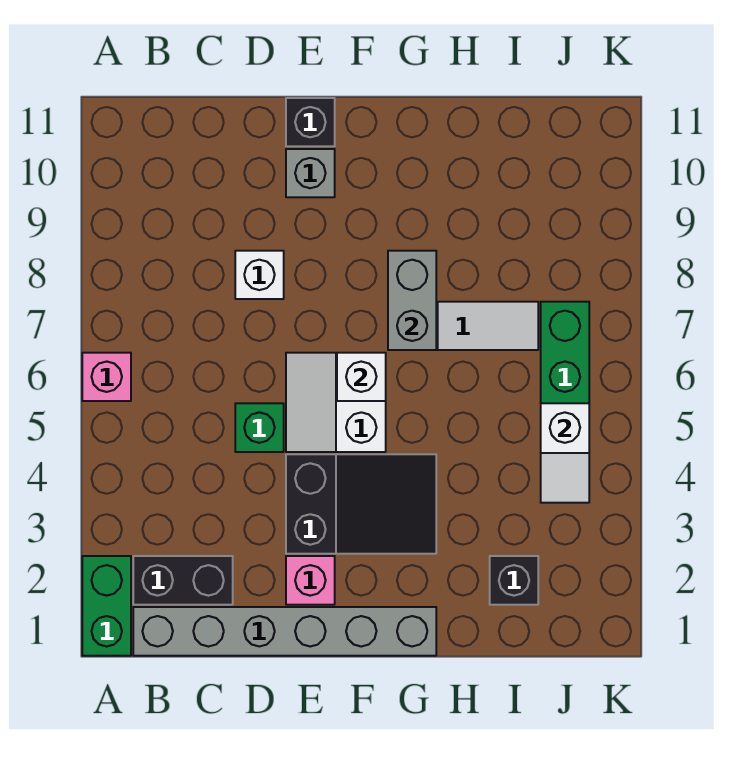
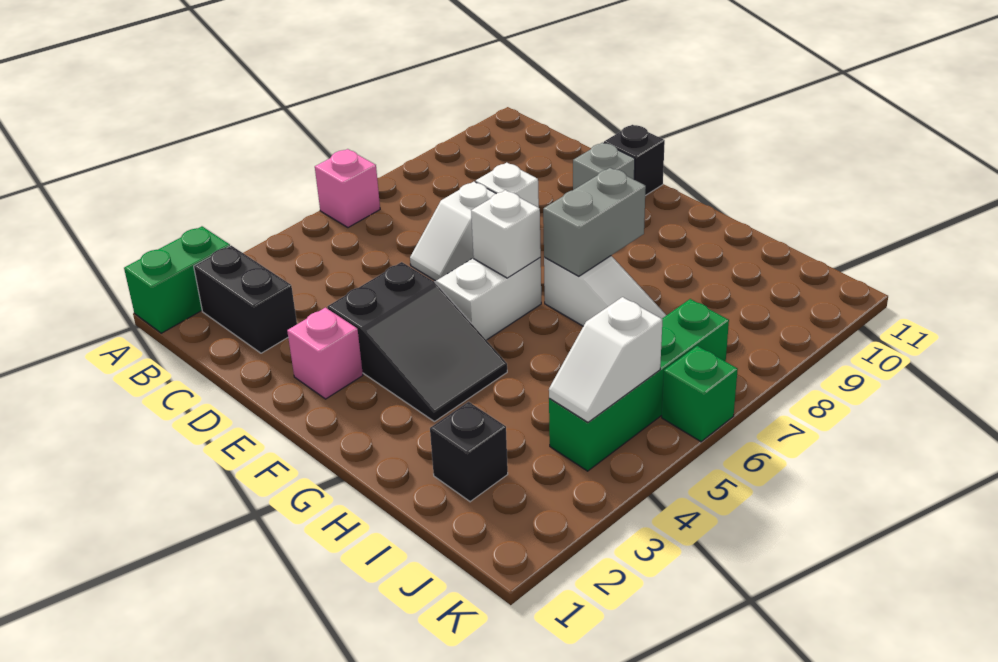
grey brick B1:G1 level 1 -> none
green brick D5 level 1 -> green brick K6 level 1
none -> white slope D6:D7 level 1 top 7

